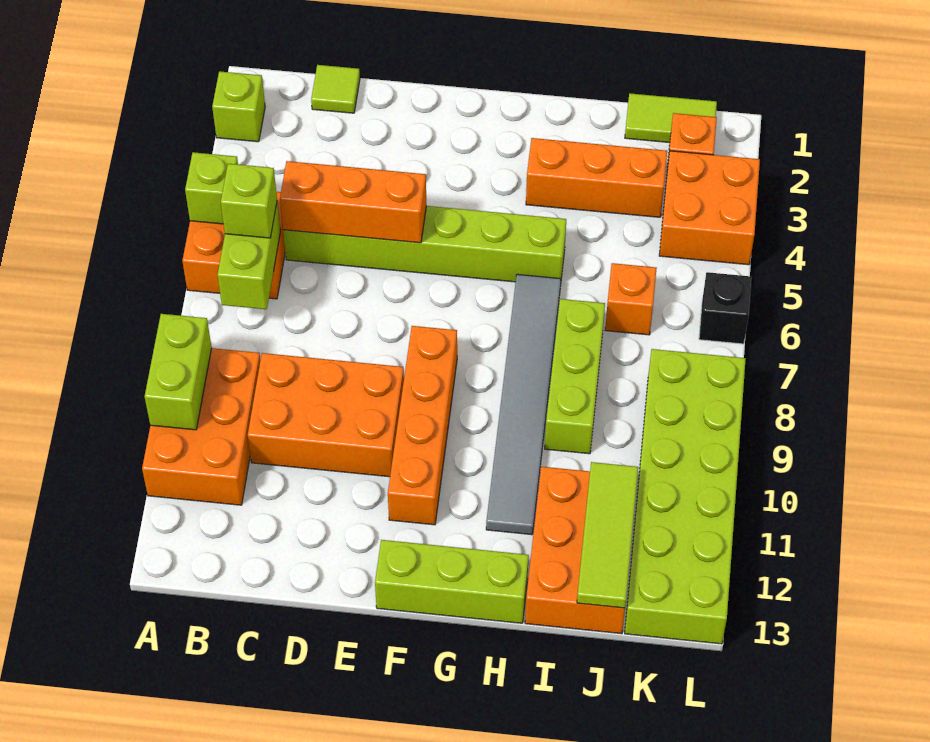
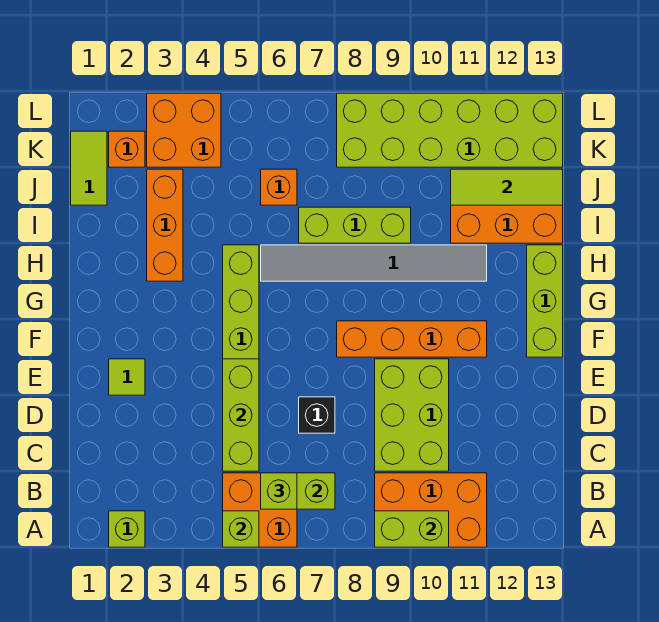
lime tile C1 level 1 -> lime tile E2 level 1
orange brick C5:E5 level 2 -> lime brick C5:E5 level 2
orange brick C9:E10 level 1 -> lime brick C9:E10 level 1
black brick L6 level 1 -> black brick D7 level 1

